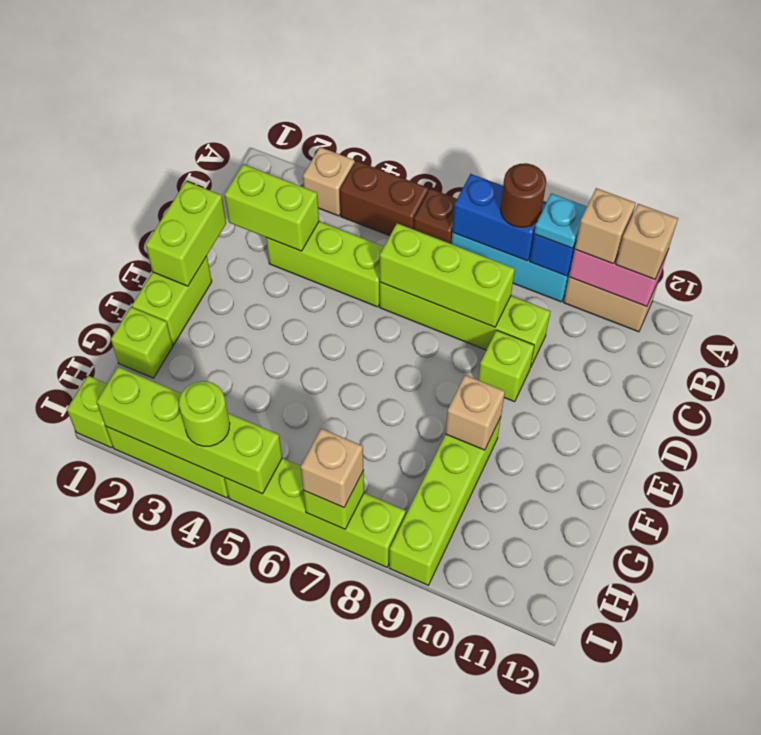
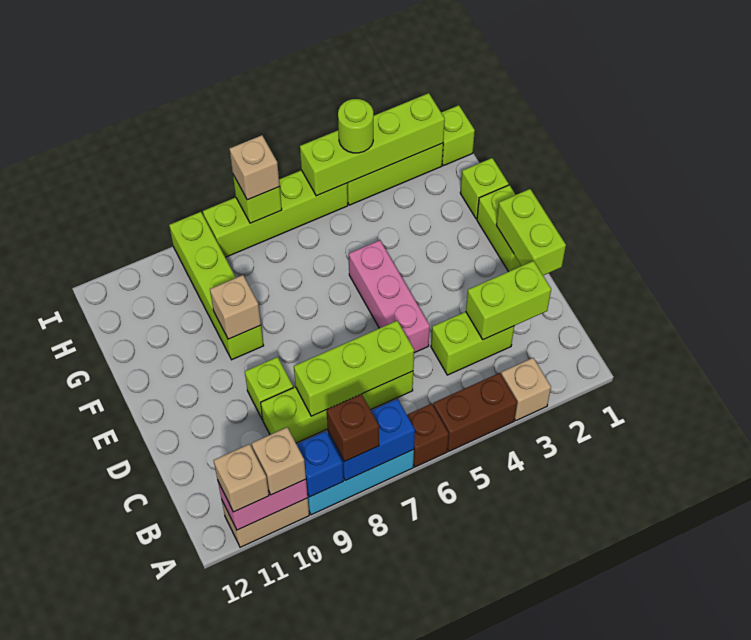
brown round brick A8 level 3 -> brown brick A8 level 3
cyan plate A9 level 3 -> none
lime brick C3:C5 level 1 -> lime brick C3:C4 level 1
none -> pink brick D5:F5 level 1

